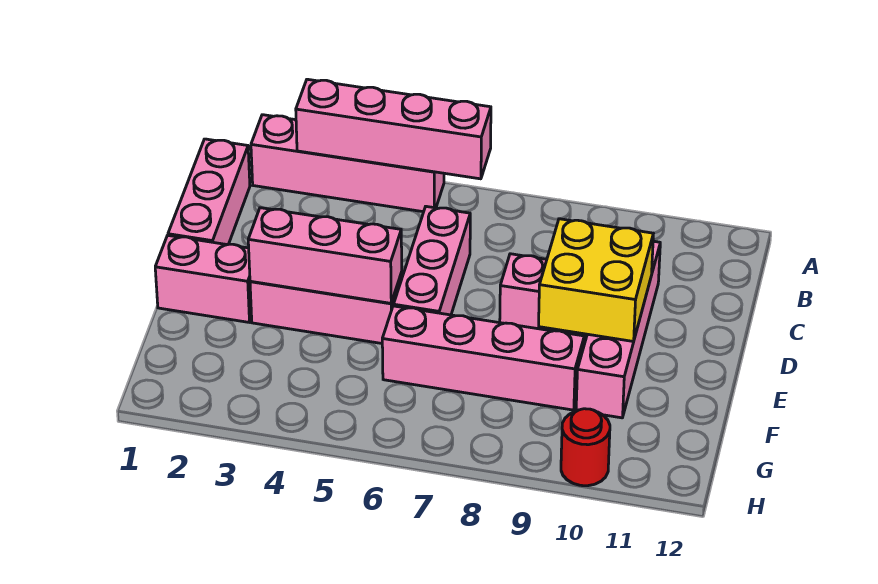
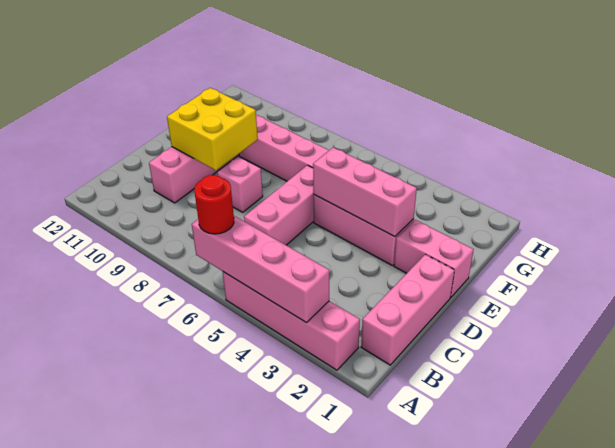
red round brick H10 level 1 -> red round brick A6 level 3

